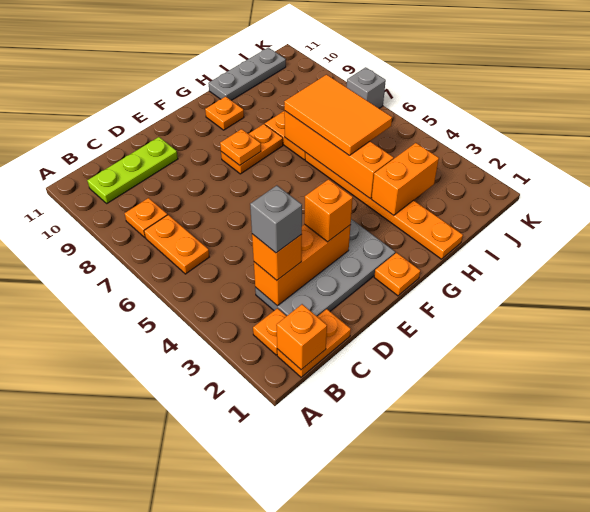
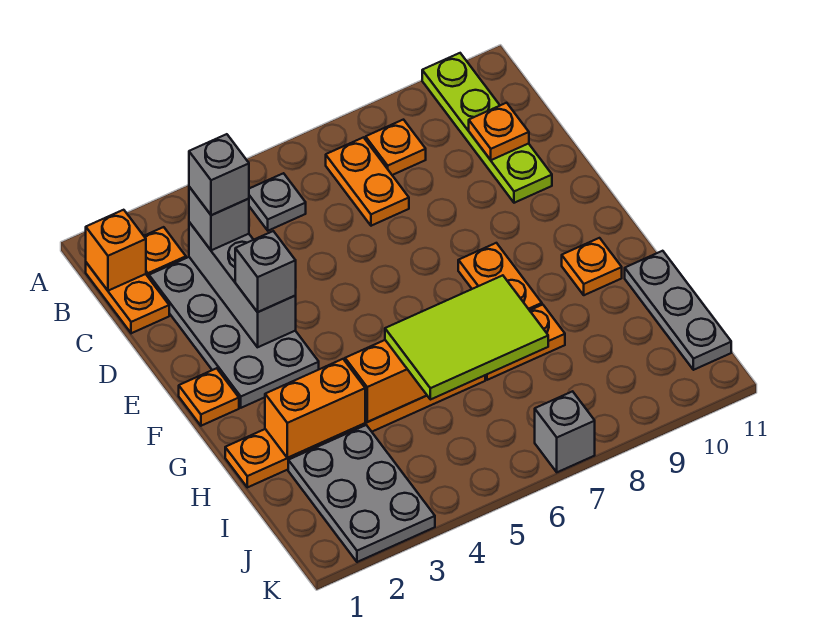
none -> grey plate B5 level 1
orange plate B6:B7 level 1 -> orange plate B7:C7 level 1
lime plate B10:D10 level 1 -> lime plate A10:D10 level 1
orange brick C3:E3 level 2 -> grey brick C3:E3 level 2
orange brick C3 level 3 -> grey brick C3 level 3
orange brick E3 level 3 -> grey brick E3 level 3
orange plate F8 level 2 -> orange plate C10 level 2
orange brick H3:I3 level 2 -> orange brick H2:H3 level 2
orange tile H5:I7 level 3 -> lime tile H5:I7 level 3
none -> grey plate I2:K3 level 1

